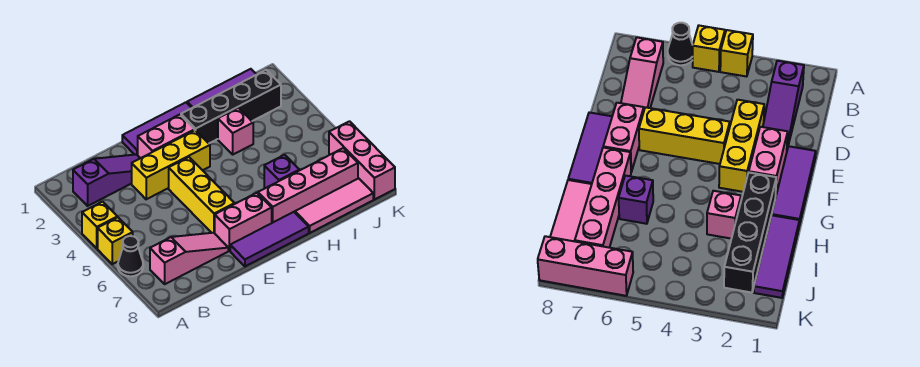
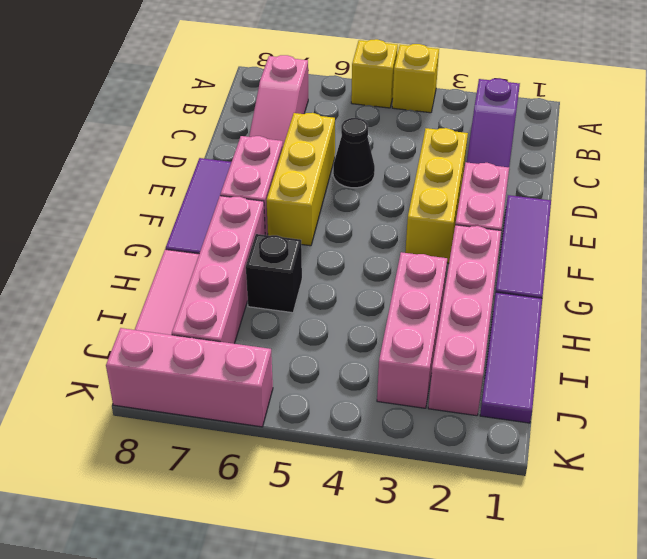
black cone A6 level 1 -> black cone D5 level 1
yellow brick E4:E6 level 1 -> yellow brick D6:F6 level 1
black brick G2:J2 level 1 -> pink brick G2:J2 level 1
pink brick H3 level 1 -> pink brick H3:J3 level 1
purple brick H6 level 1 -> black brick H6 level 1

